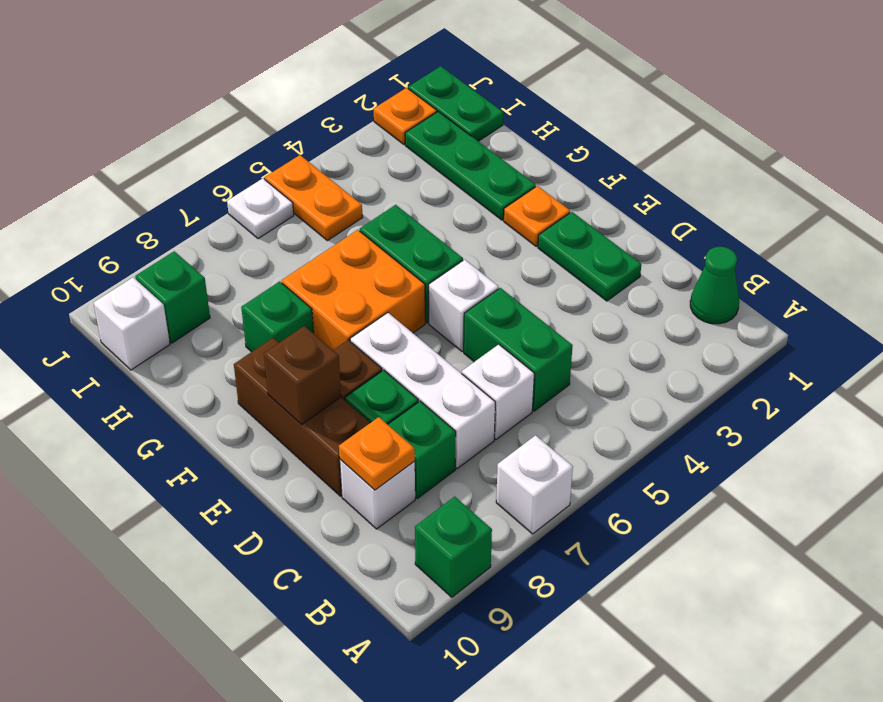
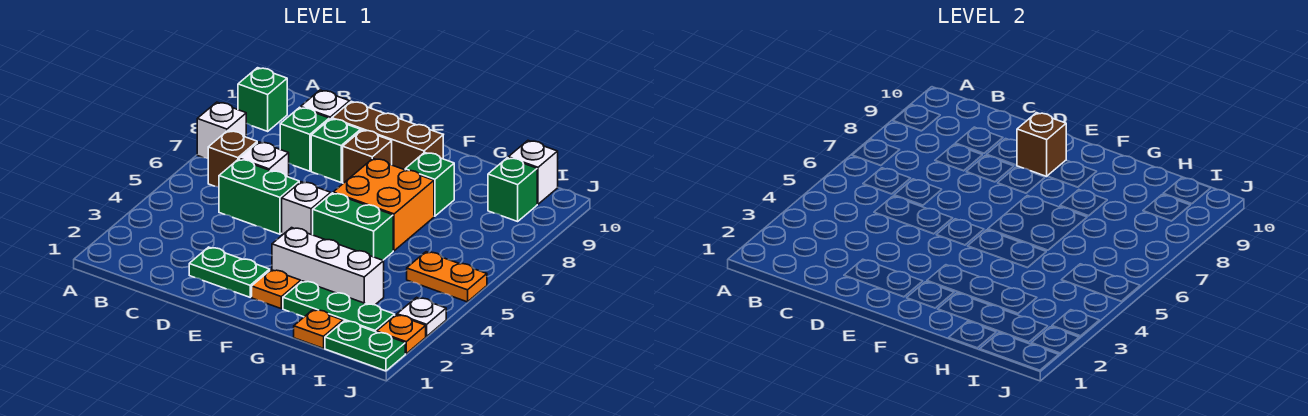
green cone B1 level 1 -> none
none -> brown brick B6 level 1
white brick C7:E7 level 1 -> white brick F3:H3 level 1
orange plate C9 level 2 -> orange plate H1 level 1
white plate J6 level 1 -> white plate J3 level 1

